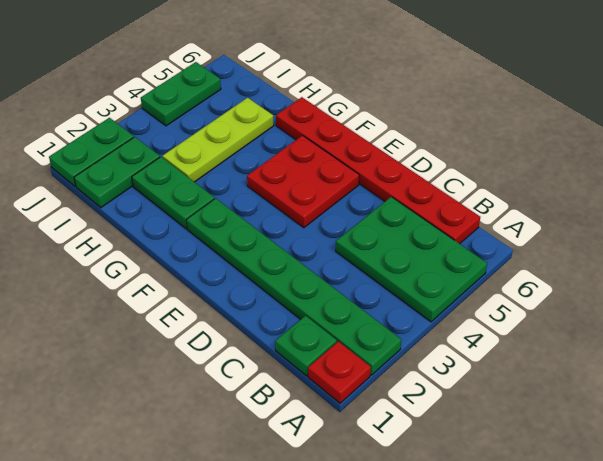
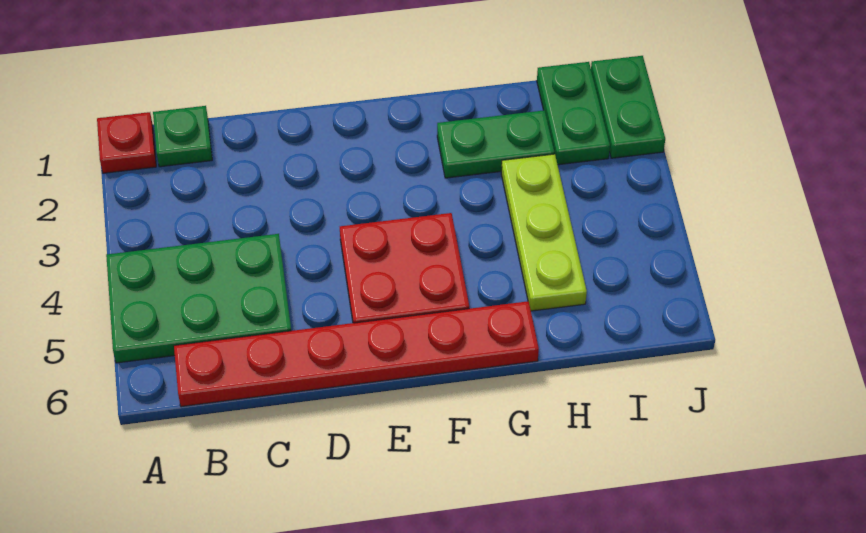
green plate A2:F2 level 1 -> none
green plate J4:J5 level 1 -> none

